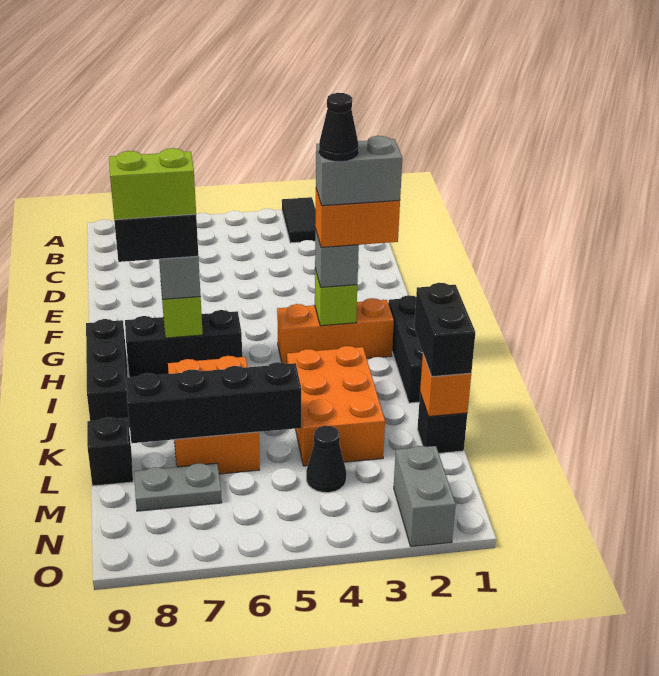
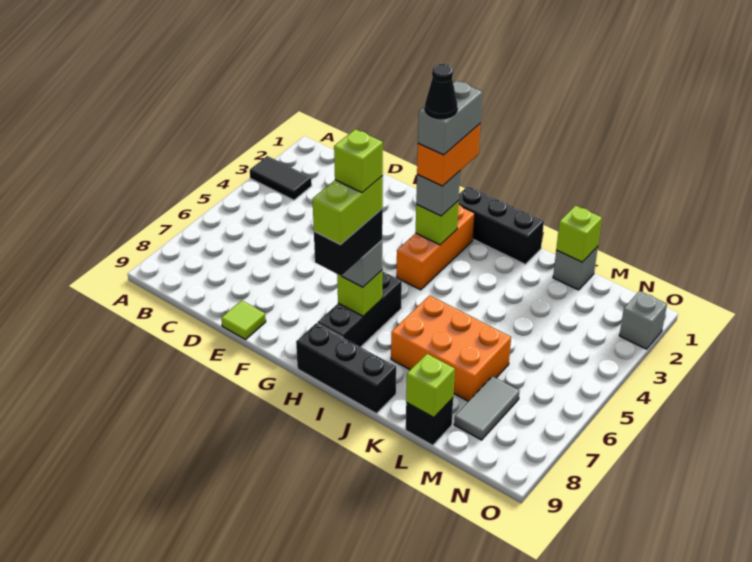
none -> lime tile E9 level 1
none -> lime brick H7 level 6
orange brick J3:L4 level 1 -> none
black brick K1:L1 level 3 -> none
black brick L1 level 1 -> grey brick L1 level 1
orange brick L1 level 2 -> lime brick L1 level 2
black brick L5:L8 level 2 -> none
none -> lime brick L9 level 2
black cone M4 level 1 -> none
grey plate M7:M8 level 1 -> grey tile M7:M8 level 1
grey brick N2:O2 level 1 -> grey brick O2 level 1

